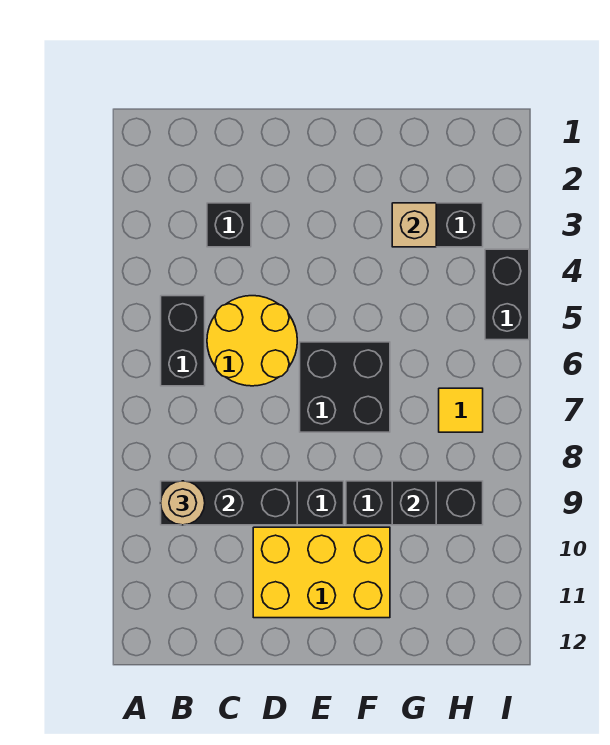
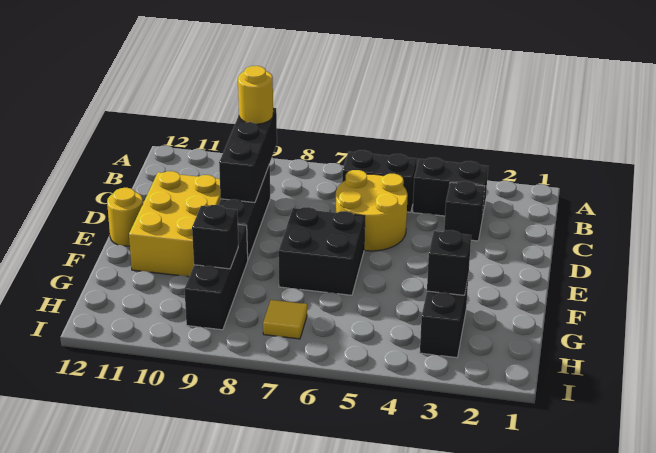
tan round brick B9 level 3 -> yellow round brick B9 level 3
none -> yellow round brick E12 level 1
tan brick G3 level 2 -> black brick G3 level 2
black brick I4:I5 level 1 -> black brick B3:B4 level 1

